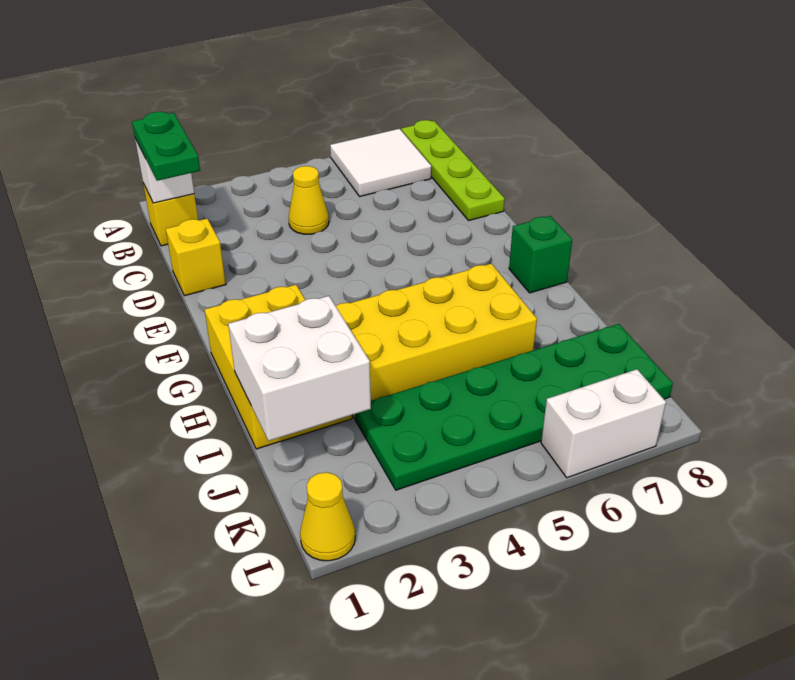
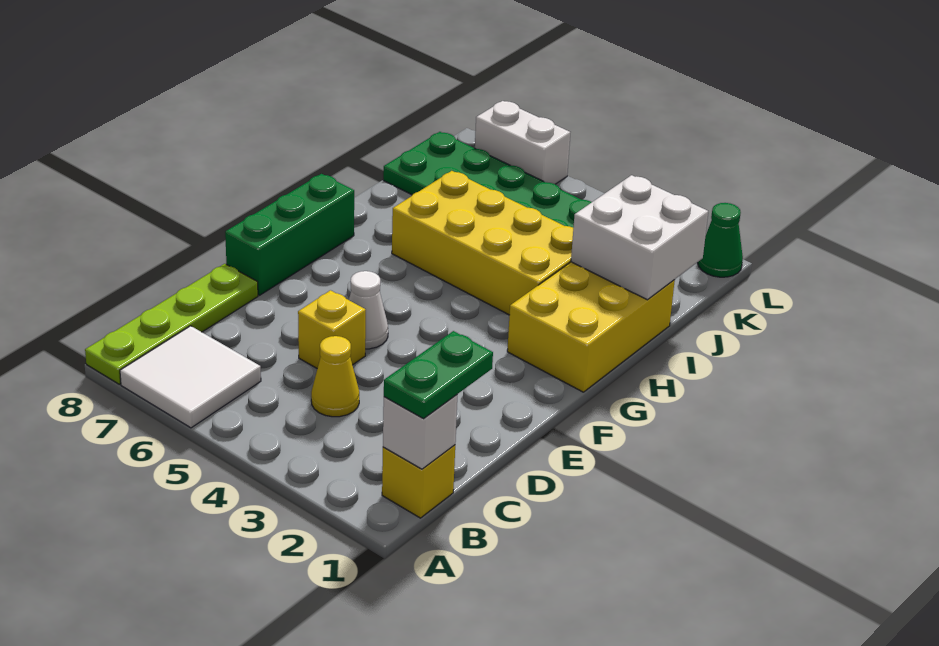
yellow brick D1 level 1 -> yellow brick D5 level 1
none -> white cone E5 level 1
green brick G8 level 1 -> green brick E8:G8 level 1
yellow cone L1 level 1 -> green cone L1 level 1

